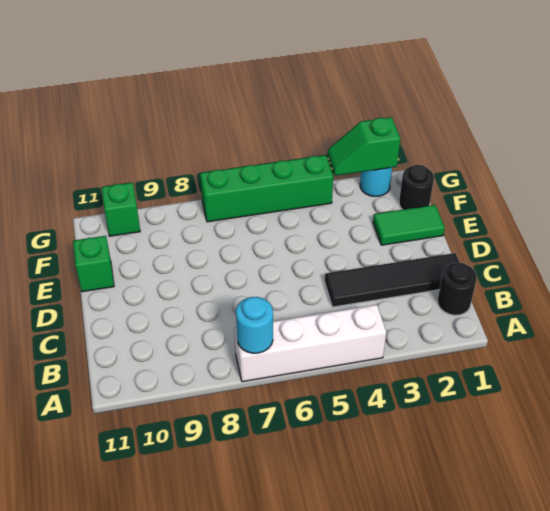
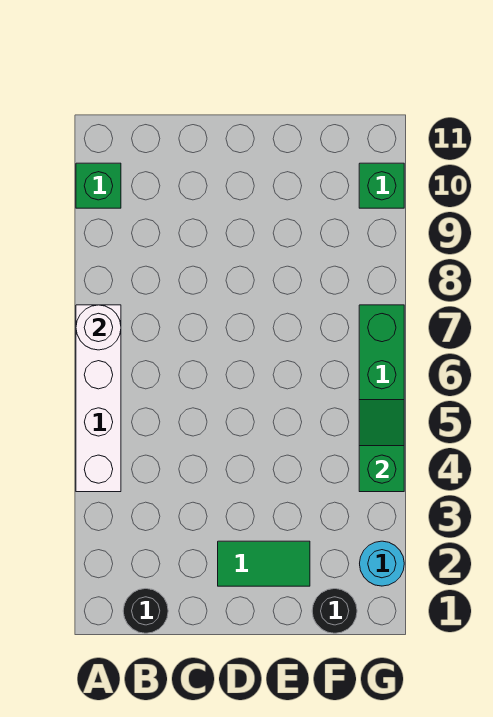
cyan round brick A7 level 2 -> white round brick A7 level 2
black tile C1:C4 level 1 -> none
green tile E1:E2 level 1 -> green tile D2:E2 level 1
green brick E11 level 1 -> green brick A10 level 1
green slope G2:G3 level 2 top 2 -> green slope G4:G5 level 2 top 4

